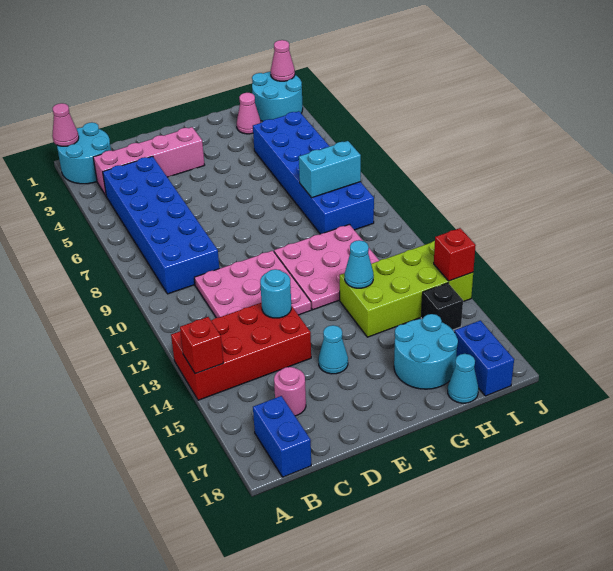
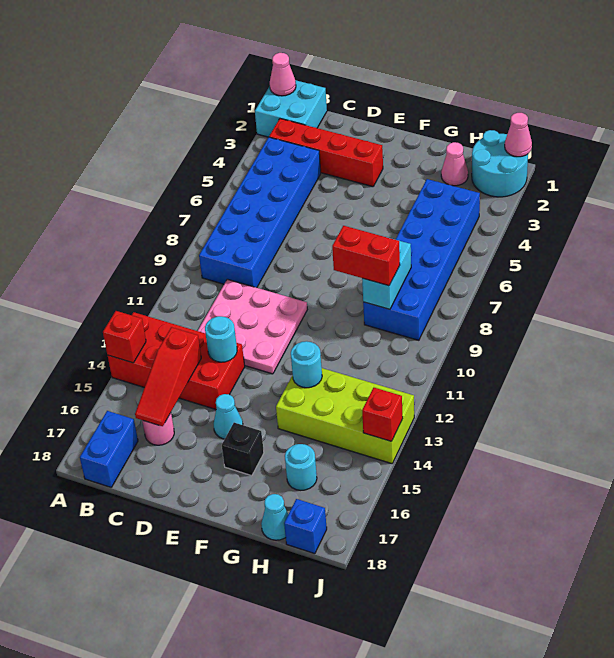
cyan round brick A1:B2 level 1 -> cyan brick A1:B2 level 1
pink brick B3:E3 level 1 -> red brick B3:E3 level 1
none -> red slope C14:C16 level 2 top 14
pink plate F10:H12 level 1 -> none
none -> red brick G9:H9 level 3
cyan cone G13 level 2 -> cyan round brick G13 level 2
cyan round brick G16:H17 level 1 -> cyan round brick H16 level 1
cyan brick H8:I8 level 2 -> cyan brick H8:H9 level 2
black brick I15 level 1 -> black brick F16 level 1
blue brick I17:I18 level 1 -> blue brick I18 level 1

